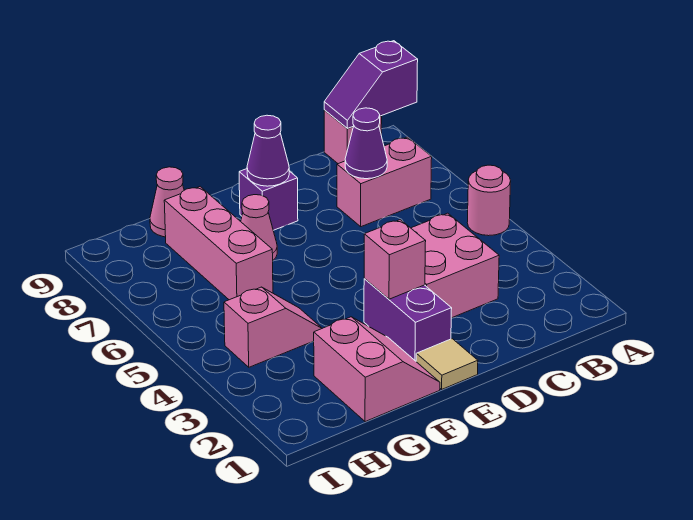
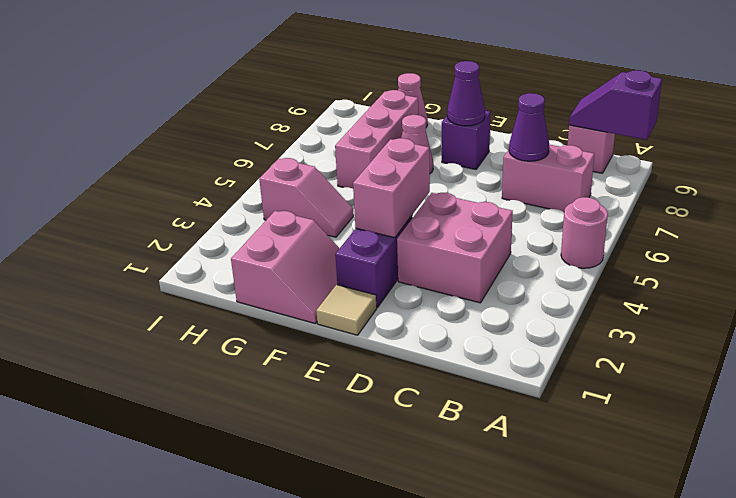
pink brick E3 level 2 -> pink brick E3:E4 level 2

